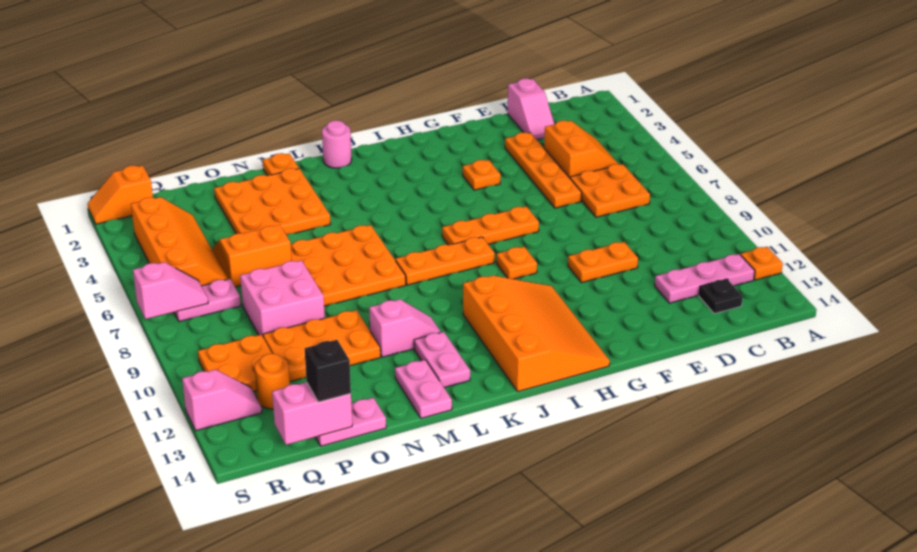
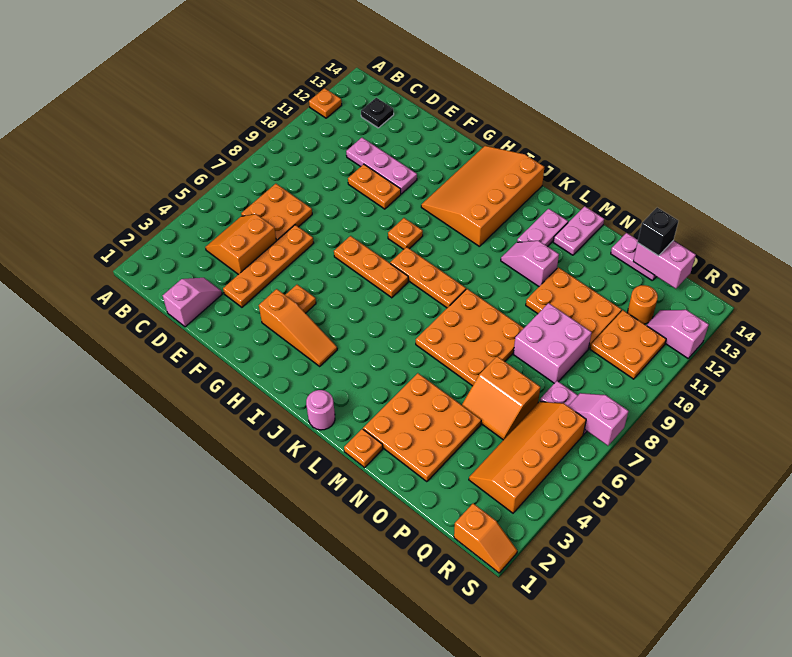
pink plate B12:D12 level 1 -> pink plate D11:F11 level 1
none -> orange slope G3:I3 level 1 top G

